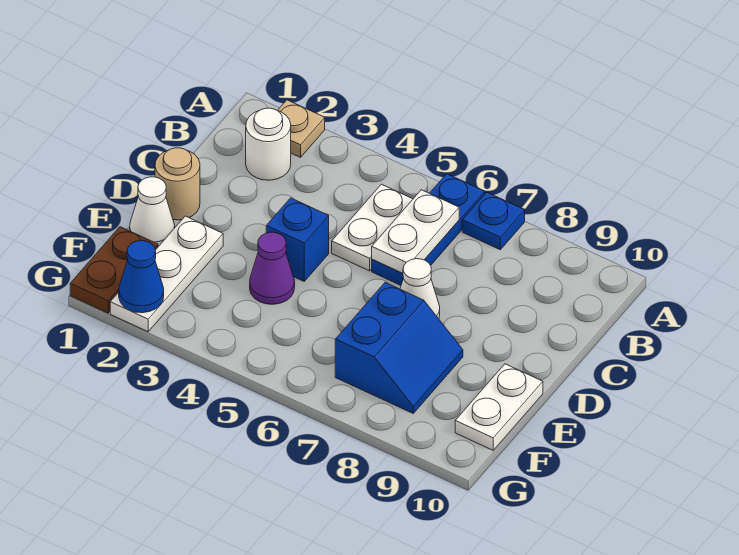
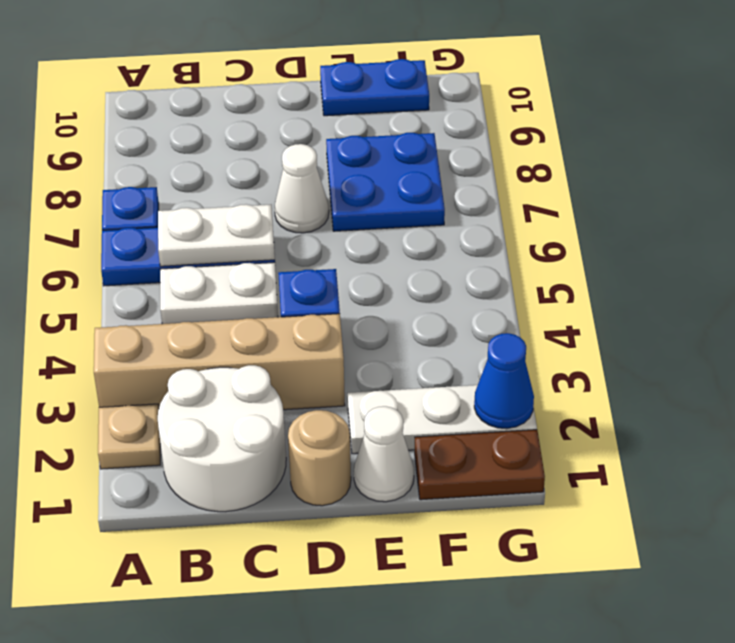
none -> tan brick A3:D3 level 1
white round brick B2 level 1 -> white round brick B1:C2 level 1
purple cone E4 level 1 -> none
blue slope E7:F8 level 1 top 7 -> blue plate E7:F8 level 1
white plate E10:F10 level 1 -> blue plate E10:F10 level 1

